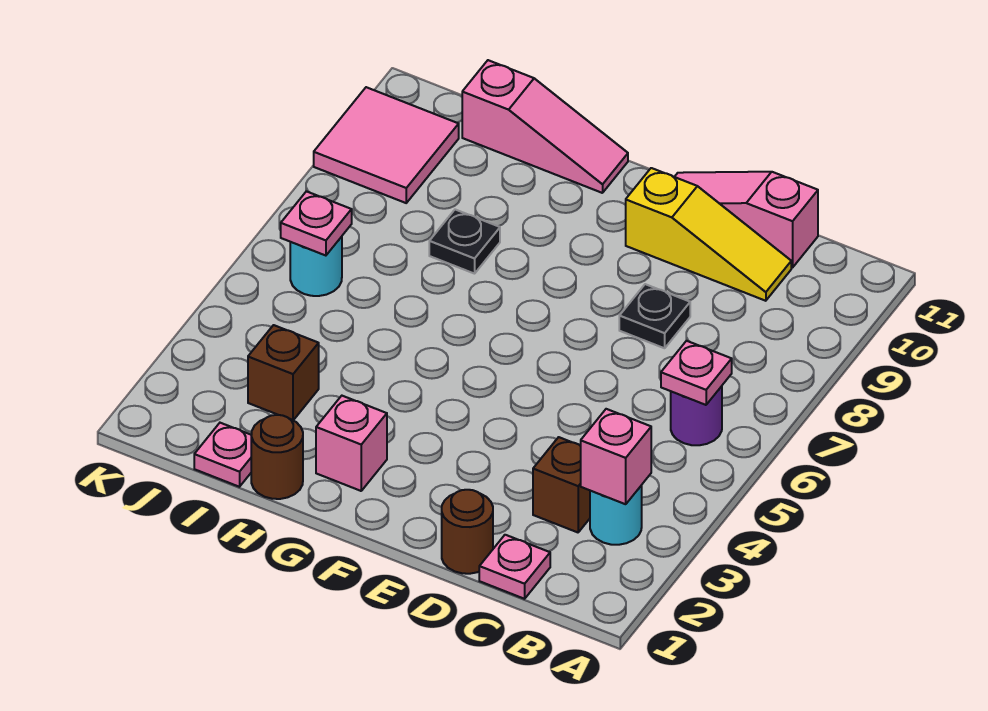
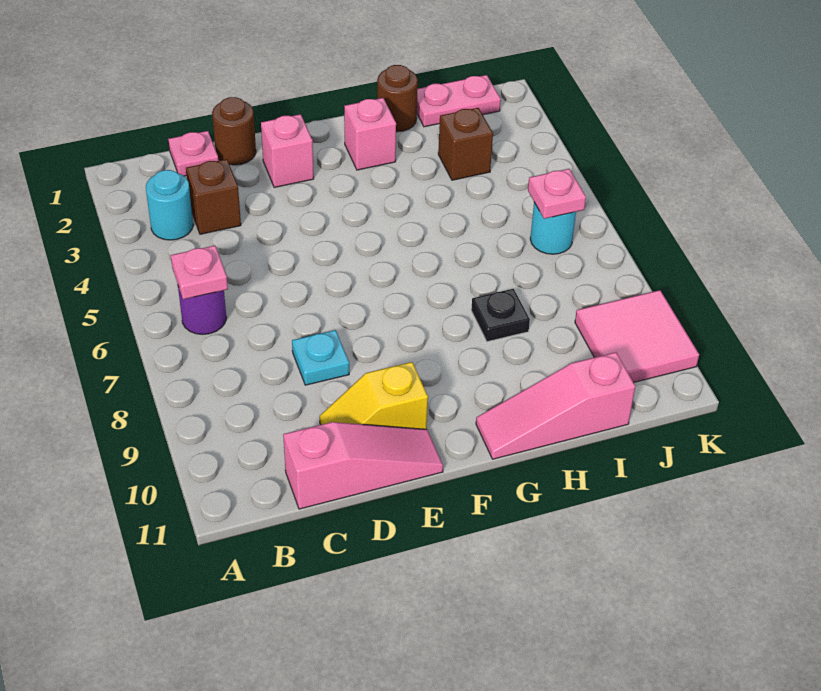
pink brick B3 level 2 -> pink brick E2 level 1
yellow slope C10:E10 level 1 top E -> yellow slope D10:E10 level 1 top E
black plate D8 level 1 -> cyan plate D8 level 1
pink plate I1 level 1 -> pink plate I1:J1 level 1

